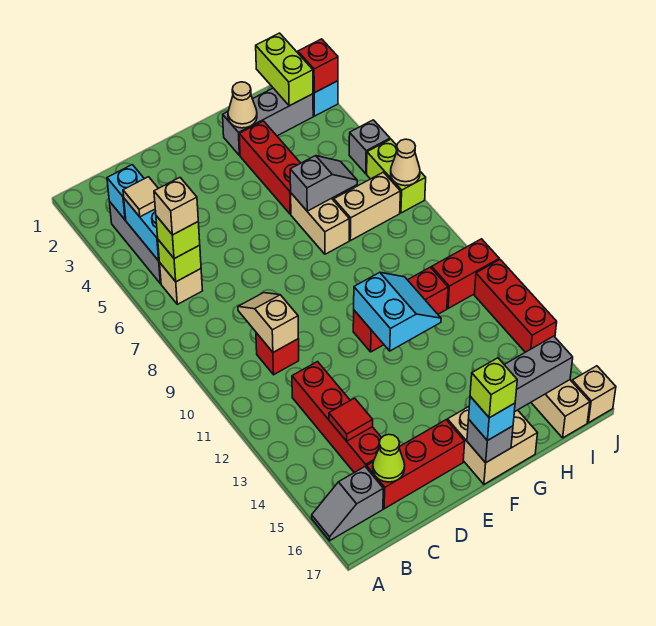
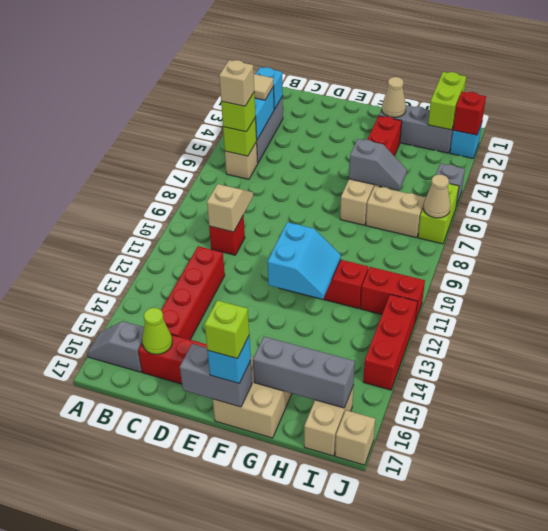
red tile C14 level 2 -> none
grey brick F17 level 2 -> grey brick E17:F17 level 2

